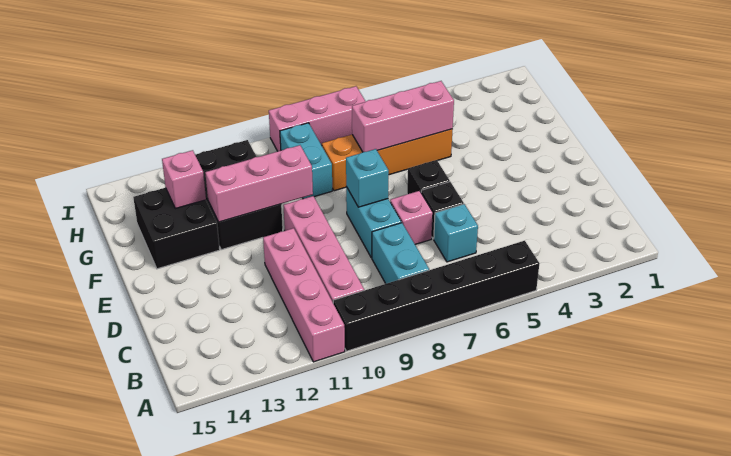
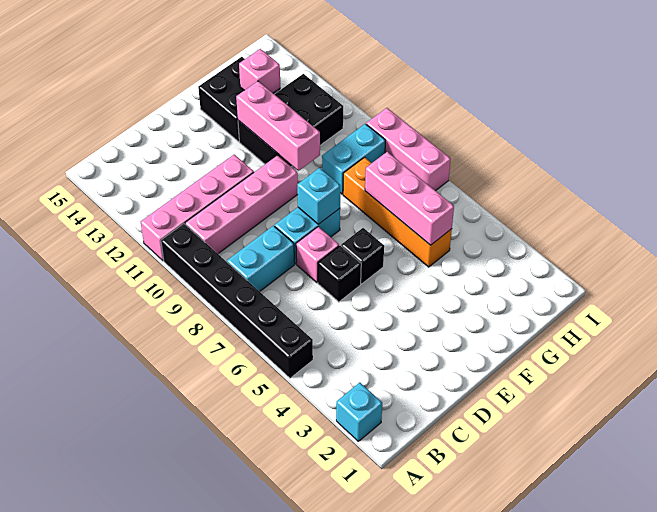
cyan brick C6 level 1 -> cyan brick A2 level 1

